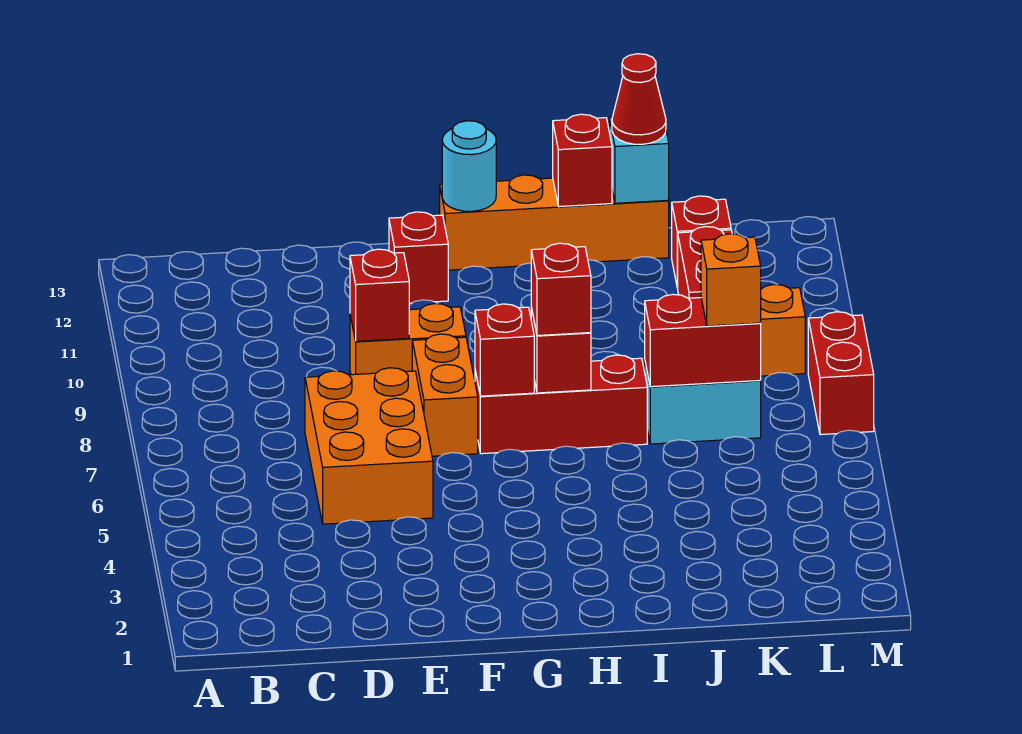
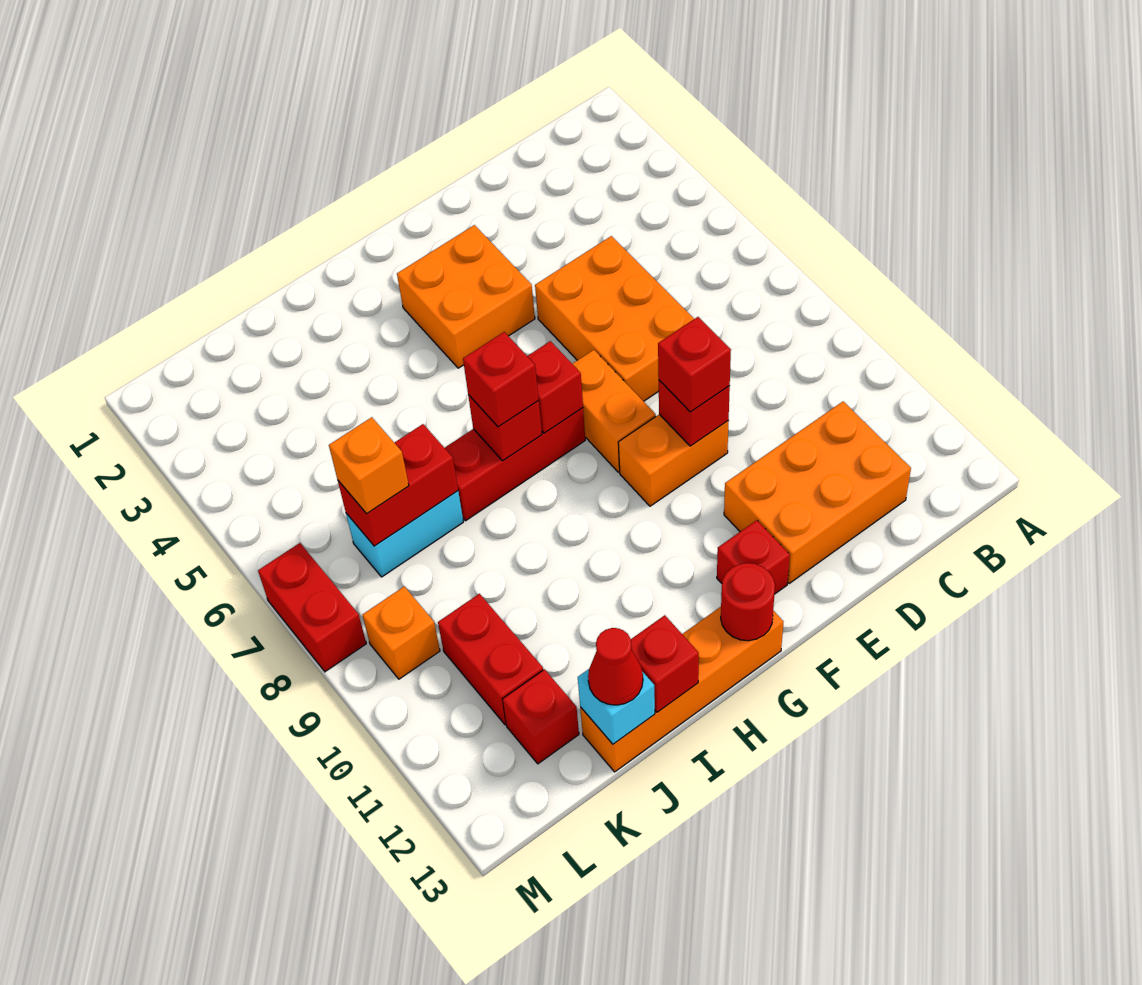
none -> orange brick C11:E12 level 1
none -> red brick E9 level 3
none -> orange brick F3:G4 level 1
cyan round brick G13 level 2 -> red round brick G13 level 2

